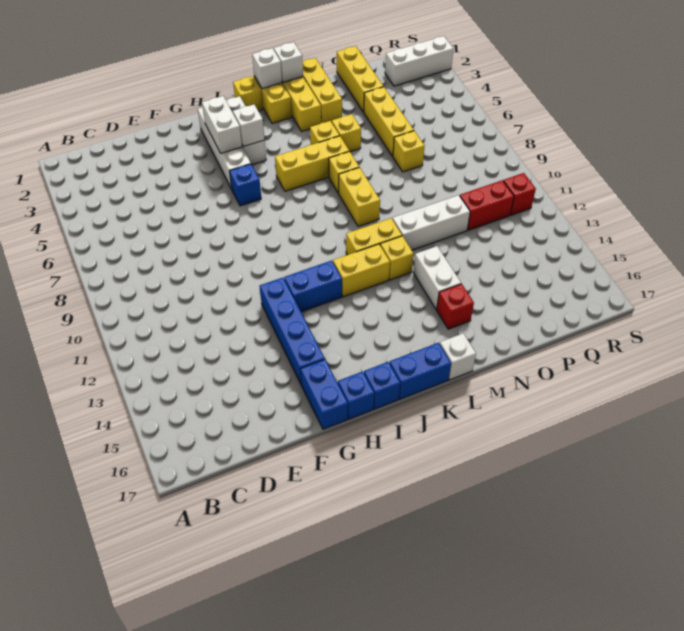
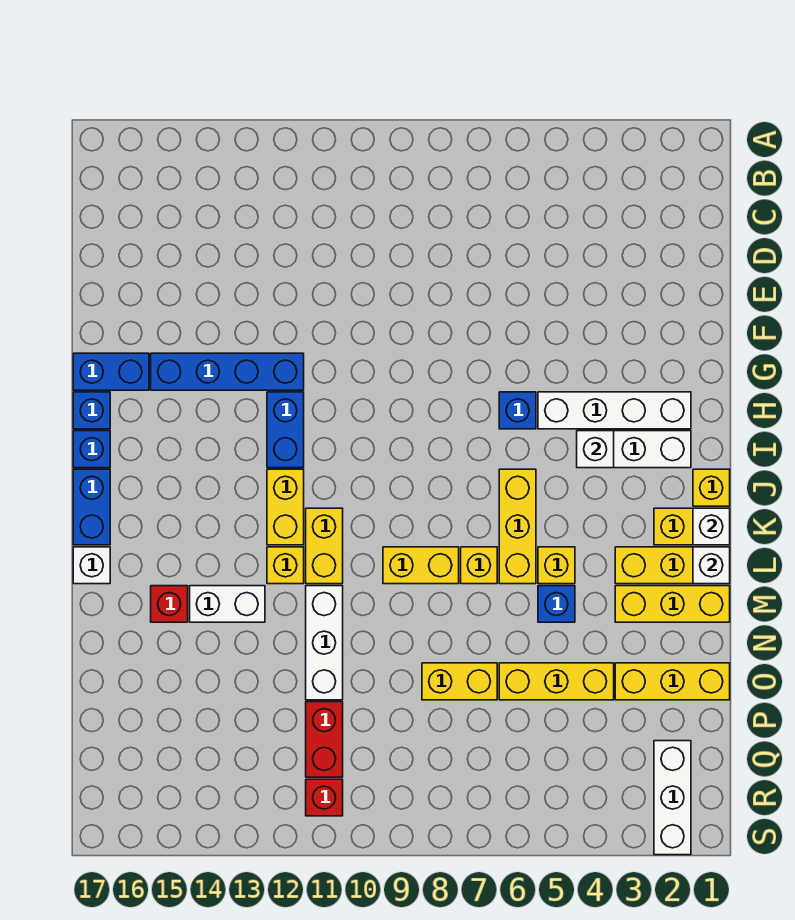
white brick H3:H4 level 2 -> none
yellow brick M5 level 1 -> blue brick M5 level 1
yellow brick O7 level 1 -> yellow brick O7:O8 level 1

